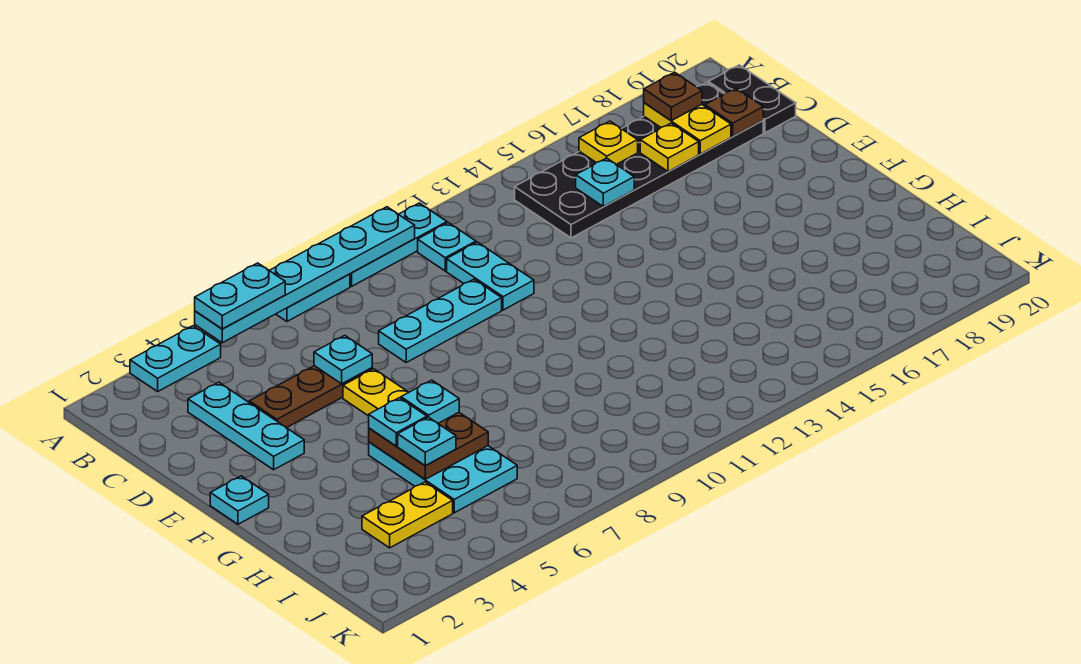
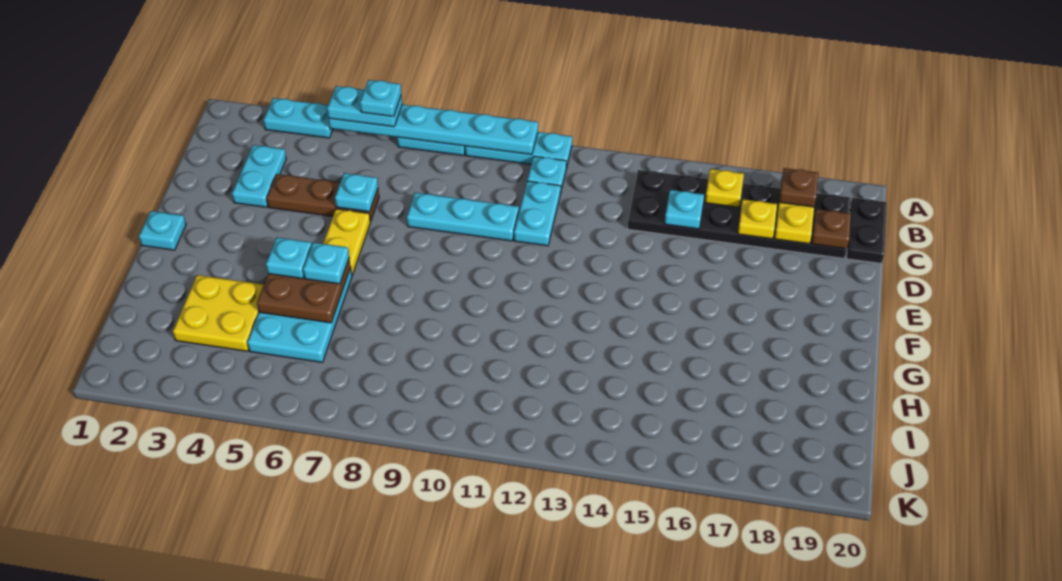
cyan plate C3:E3 level 1 -> cyan plate C3:D3 level 1
cyan plate H5 level 3 -> cyan plate A6 level 4
yellow plate I3:I4 level 1 -> yellow plate H3:I4 level 1

